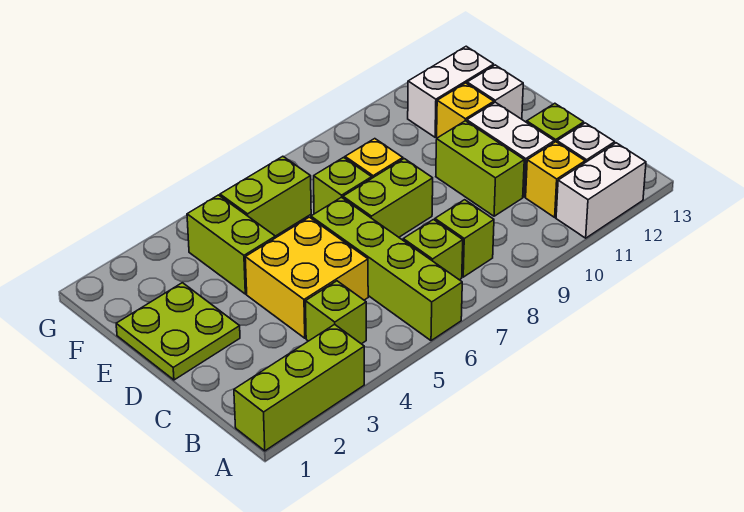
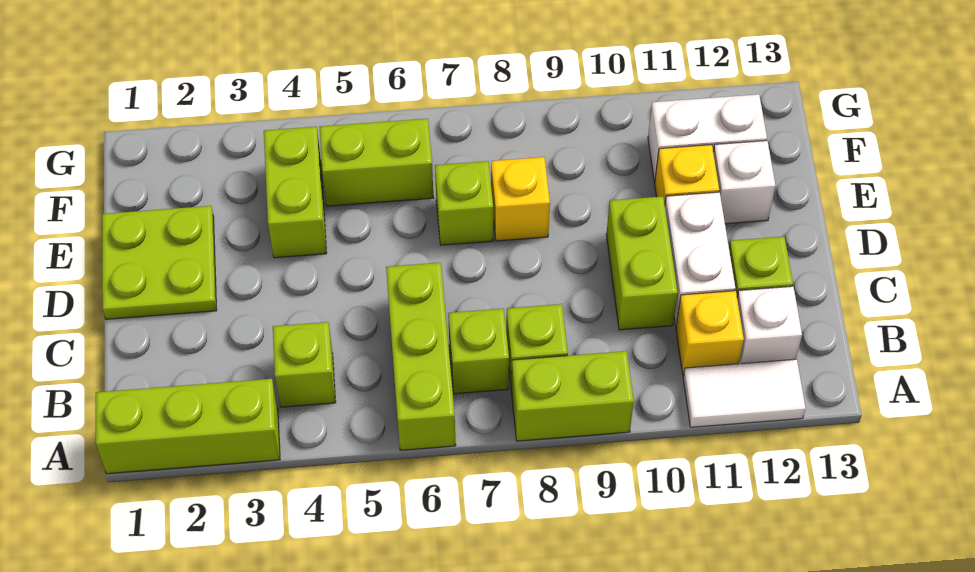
lime brick A6:D6 level 1 -> lime brick A6:C6 level 1
white brick A11:A12 level 1 -> white tile A11:A12 level 1
yellow brick C4:D5 level 1 -> none
lime brick D7:D8 level 1 -> lime brick A8:A9 level 1

